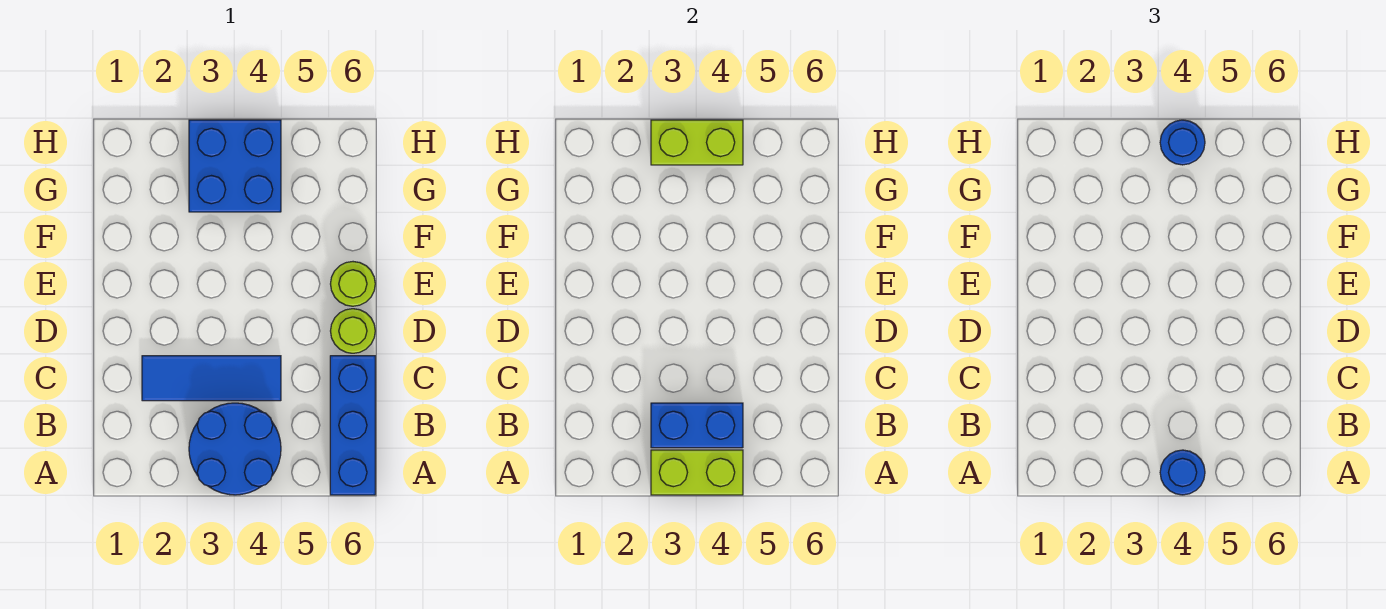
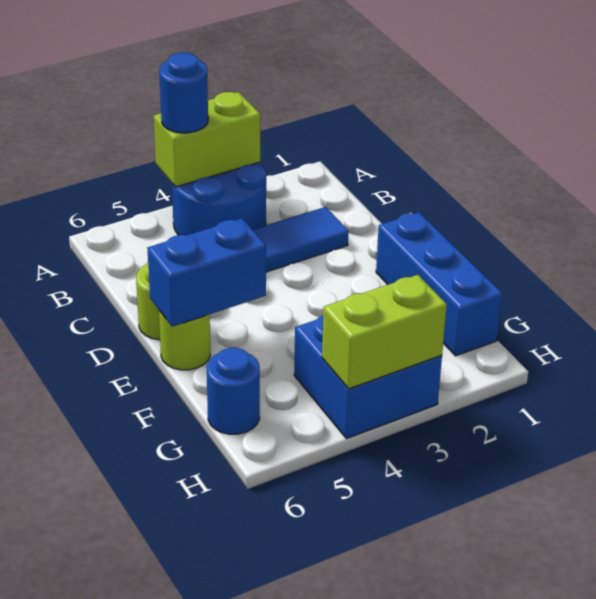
blue brick A6:C6 level 1 -> blue brick E1:G1 level 1
blue brick B3:B4 level 2 -> blue brick E5:E6 level 2
blue round brick H4 level 3 -> blue round brick G6 level 1

